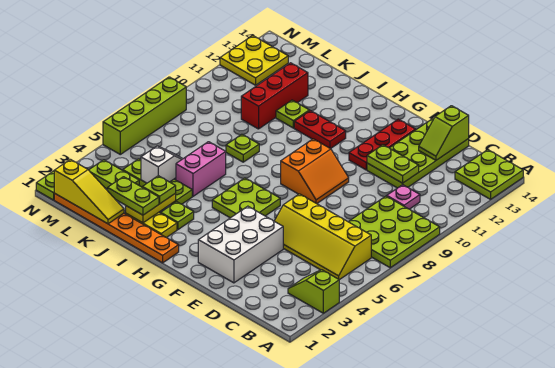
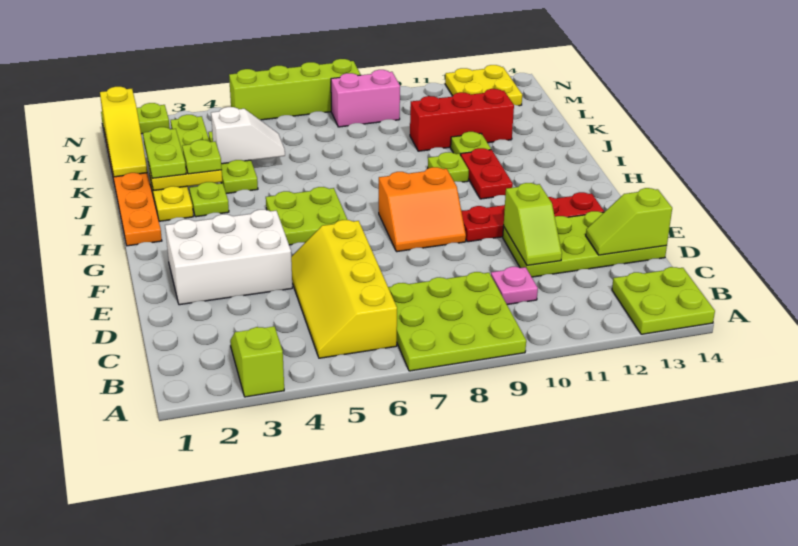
lime plate D11:E11 level 2 -> lime slope D11:E11 level 2 top E
red plate F11:F13 level 1 -> red plate F10:F13 level 1
pink brick J5:J6 level 1 -> pink brick M8:M9 level 1
lime plate J8 level 1 -> lime plate I10 level 1

